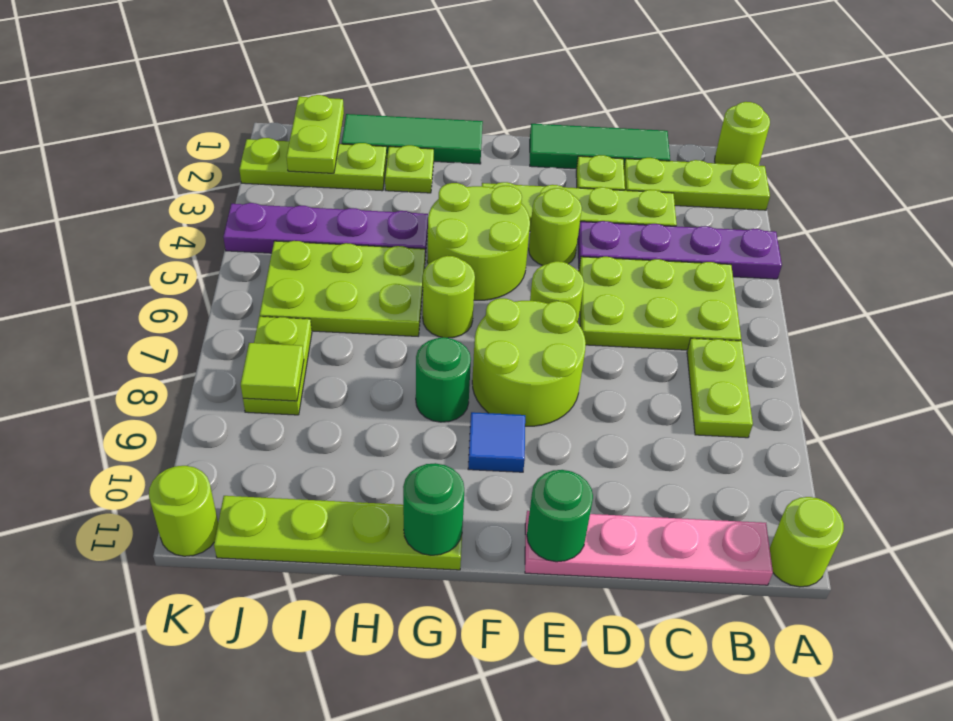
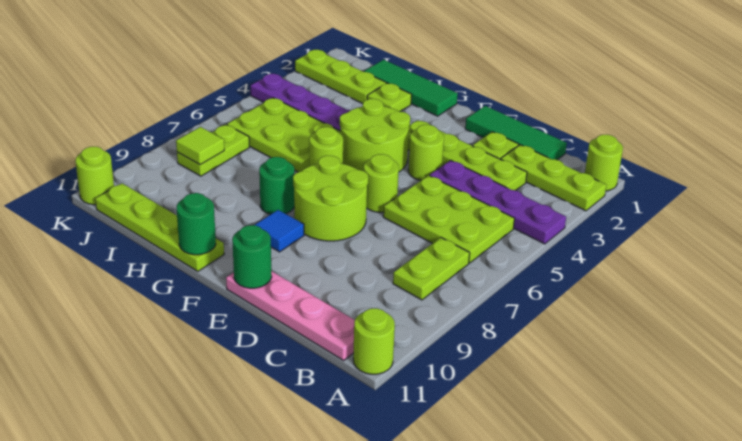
lime plate J1:J2 level 2 -> none

